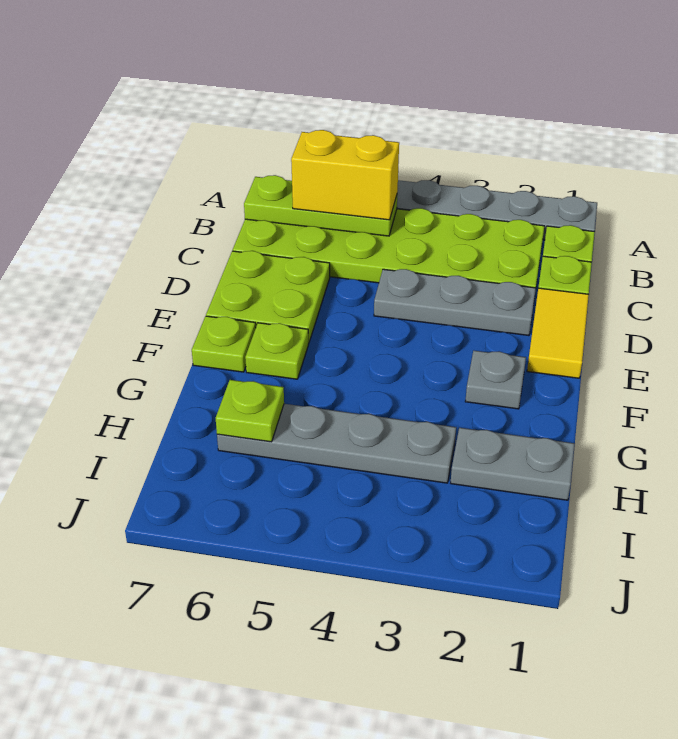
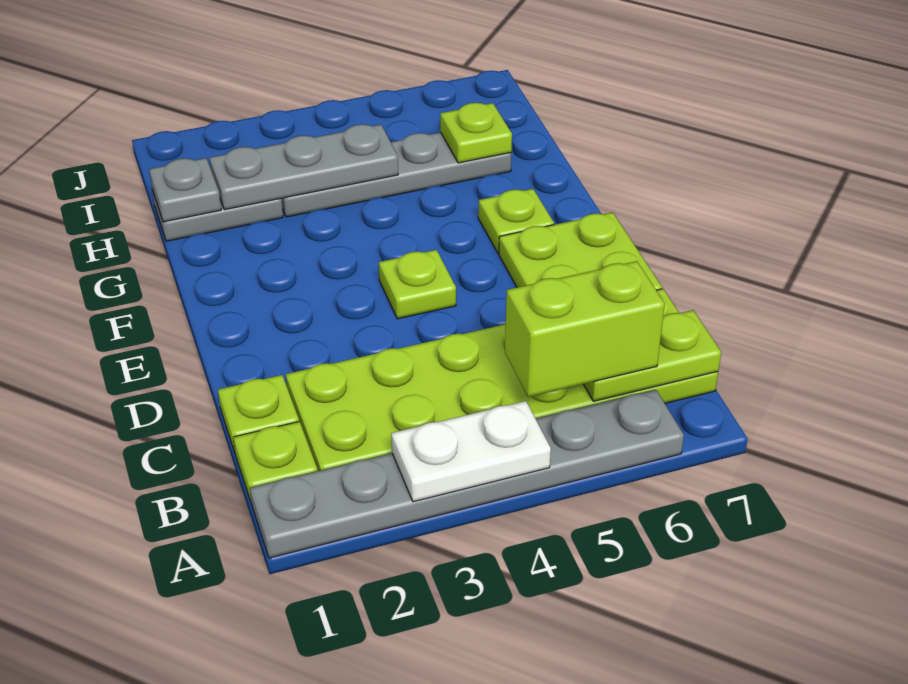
none -> white plate A3:A4 level 2
lime plate B5:B7 level 2 -> lime plate B6:B7 level 2
yellow brick B5:B6 level 3 -> lime brick B5:B6 level 3
yellow tile D1:E1 level 1 -> none
grey plate D2:D4 level 1 -> grey plate H2:H4 level 2
grey plate F2 level 1 -> grey plate H1 level 2
lime plate F7 level 1 -> lime plate E4 level 1

